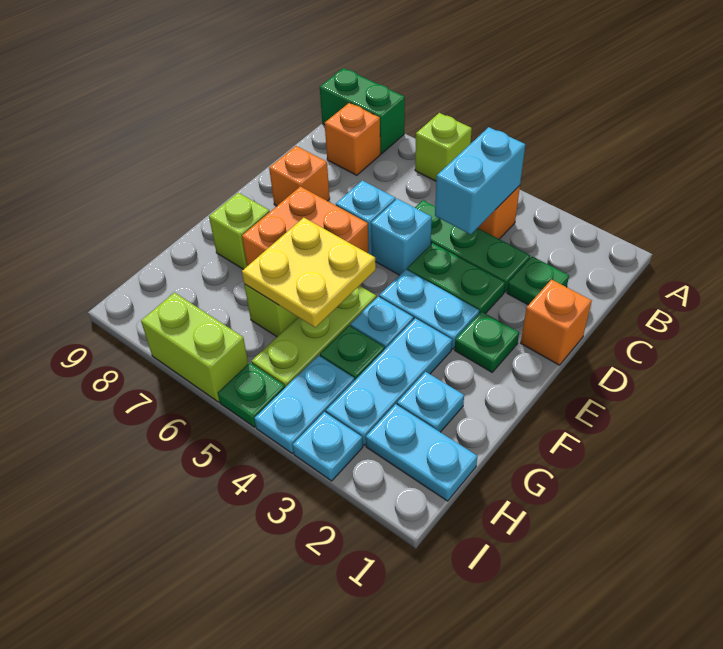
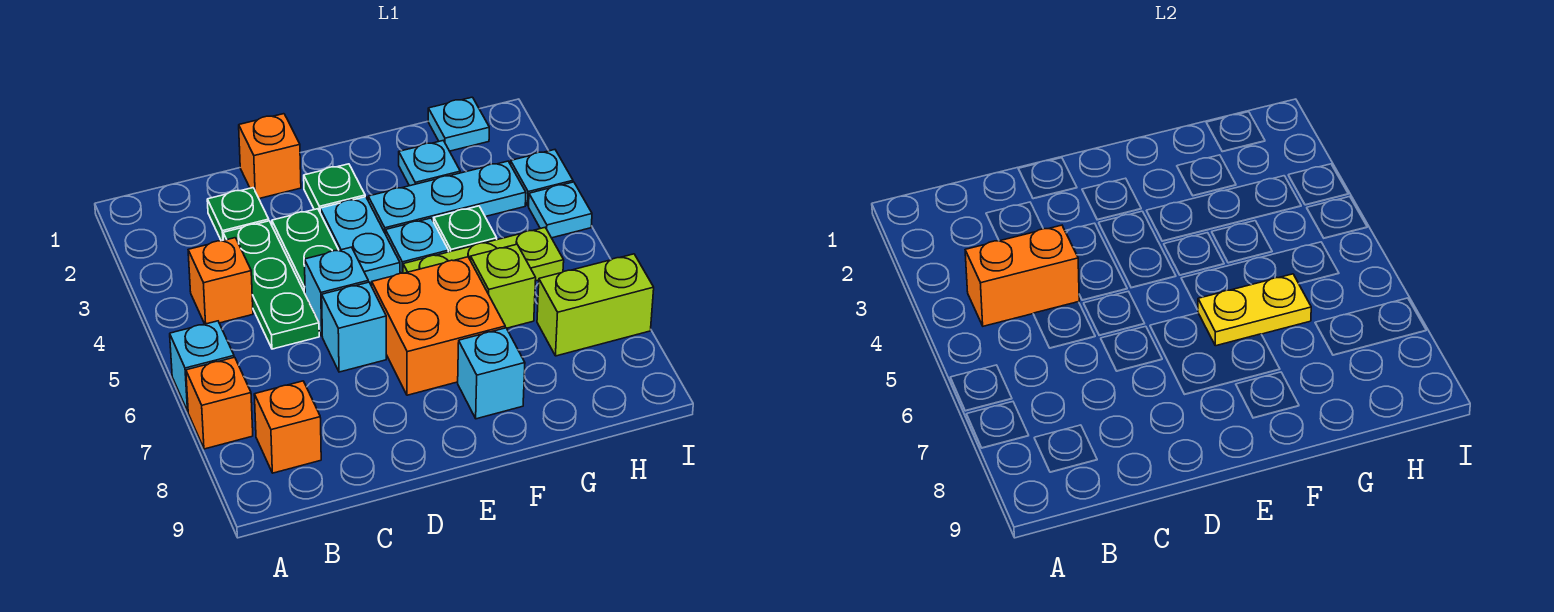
lime brick A6 level 1 -> cyan brick A6 level 1
green brick A8:A9 level 1 -> none
cyan brick B4:C4 level 2 -> orange brick B4:C4 level 2
orange brick D8 level 1 -> orange brick A7 level 1
yellow plate F5:G6 level 2 -> yellow plate F6:G6 level 2
lime brick F8 level 1 -> cyan brick F8 level 1
cyan plate H1:H2 level 1 -> cyan plate H1 level 1
cyan plate H4:I4 level 1 -> cyan plate I4 level 1
green plate I5 level 1 -> none
lime brick I6:I7 level 1 -> lime brick H7:I7 level 1

